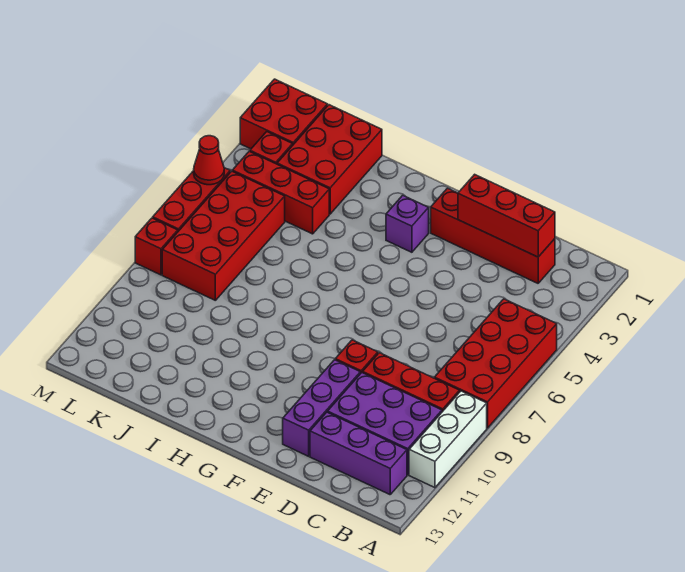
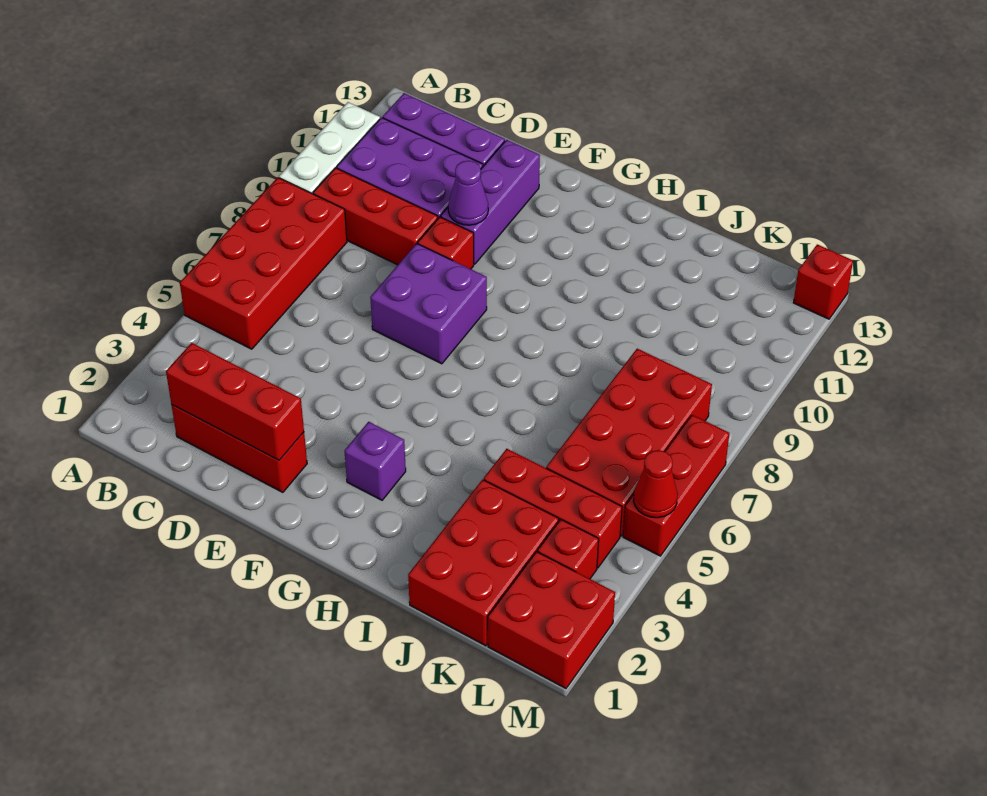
red brick C2:F2 level 1 -> red brick C2:E2 level 1
none -> purple brick E7:F8 level 1
none -> purple cone E10 level 2
red brick M8 level 1 -> red brick M13 level 1

